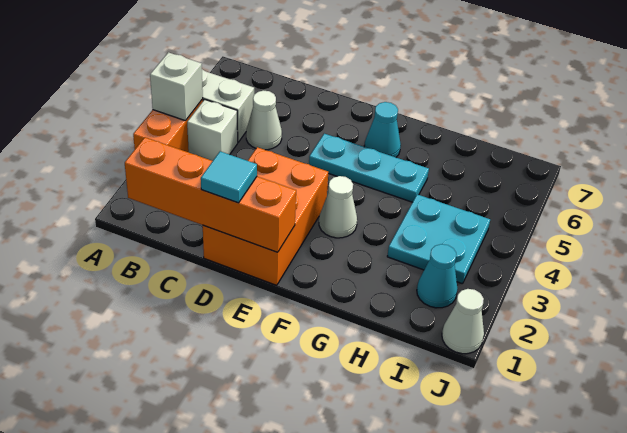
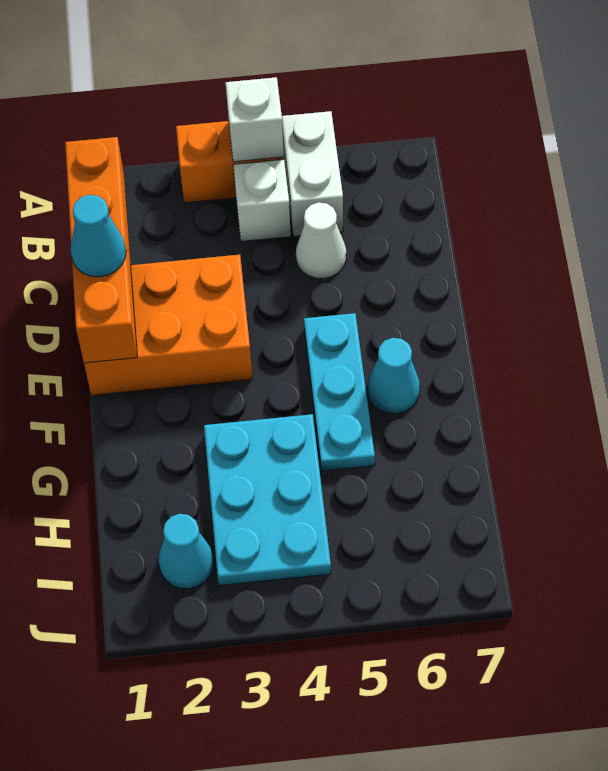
cyan tile D1 level 3 -> cyan cone D1 level 3
white cone F3 level 1 -> none
cyan plate H3:I4 level 1 -> cyan plate G3:I4 level 1
white cone J1 level 1 -> none

